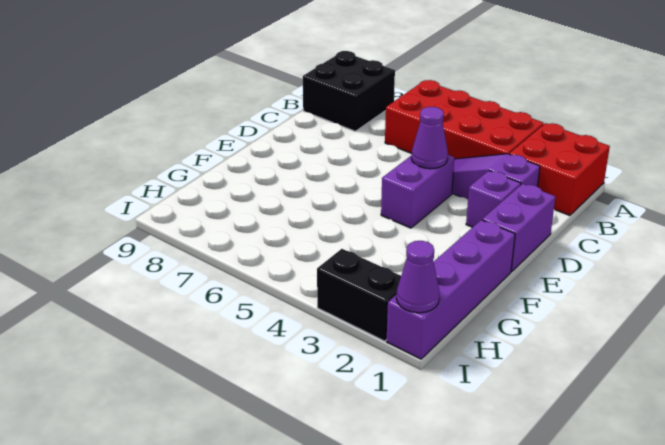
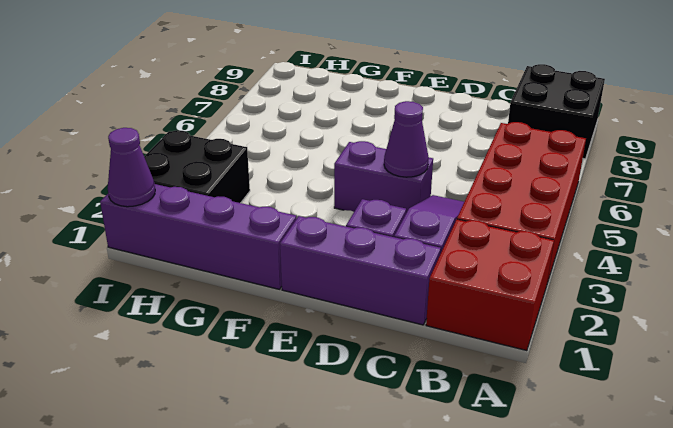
purple brick D1:E1 level 1 -> purple brick C1:E1 level 1
black brick I2:I3 level 1 -> black brick H2:I3 level 1

